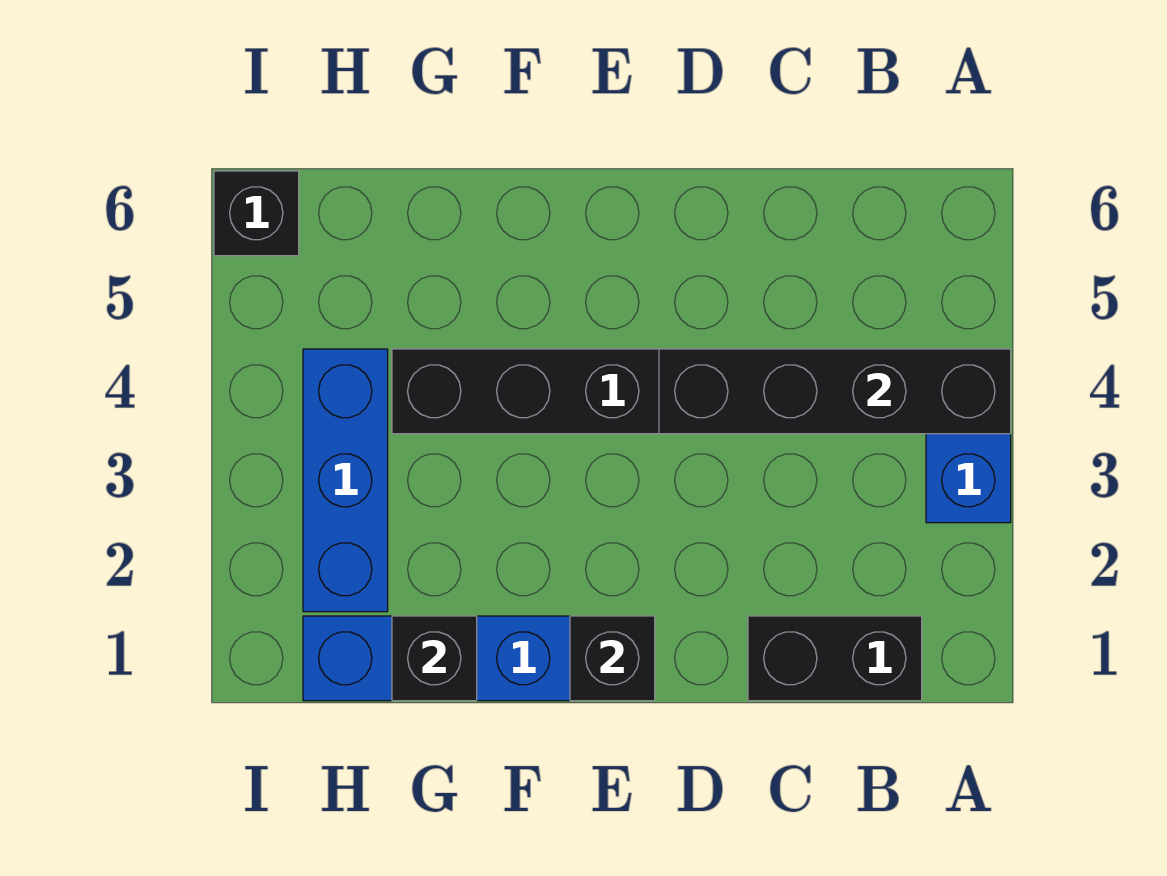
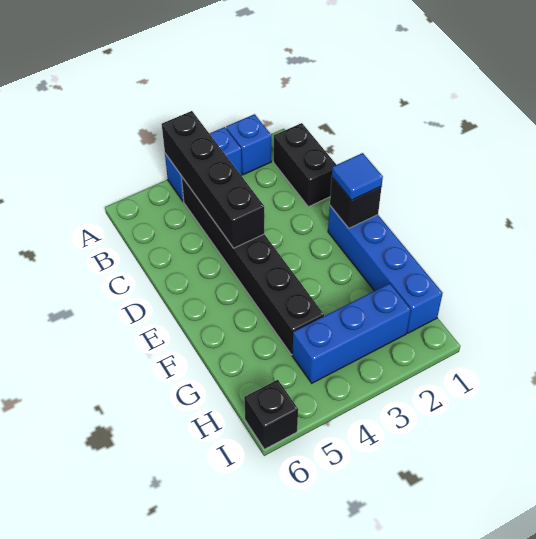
none -> blue brick A2 level 1
none -> blue tile E1 level 3
black brick G1 level 2 -> none

